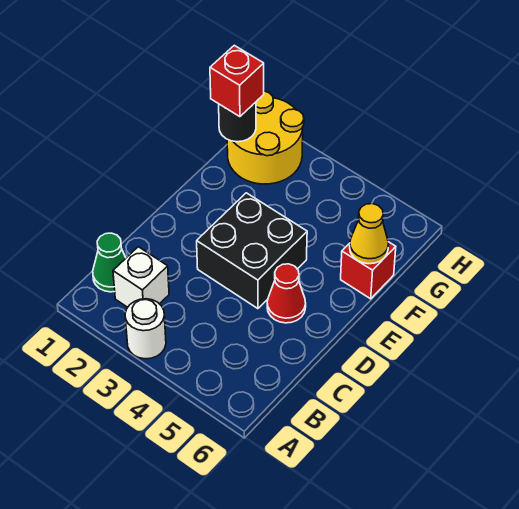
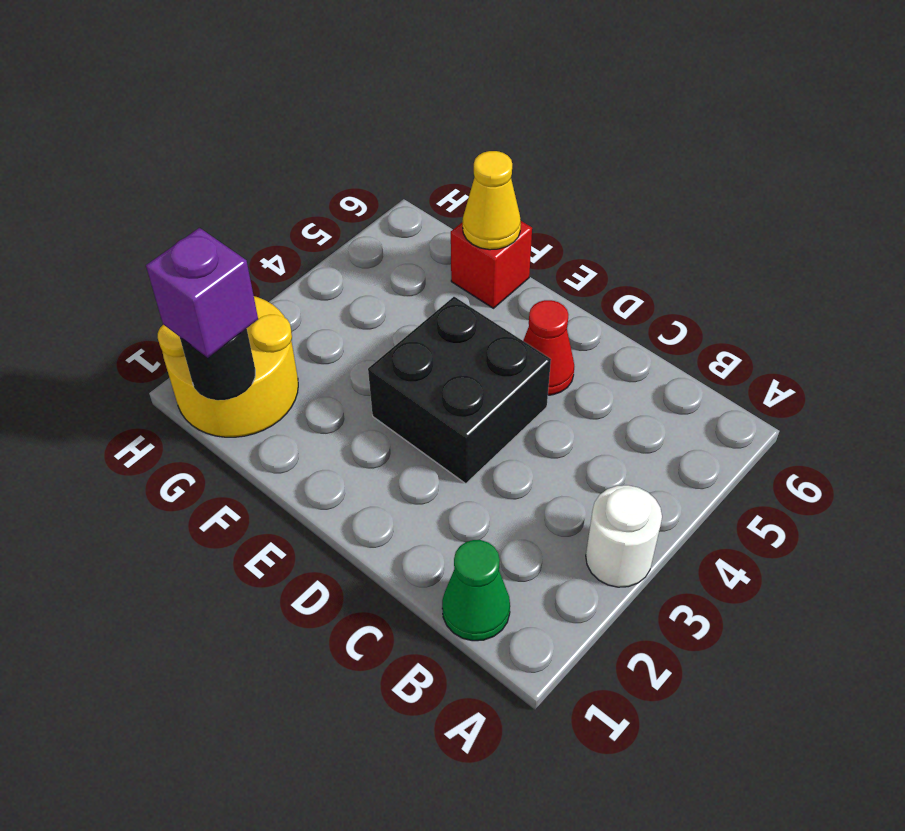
white brick B2 level 1 -> none
red brick G1 level 3 -> purple brick G1 level 3

